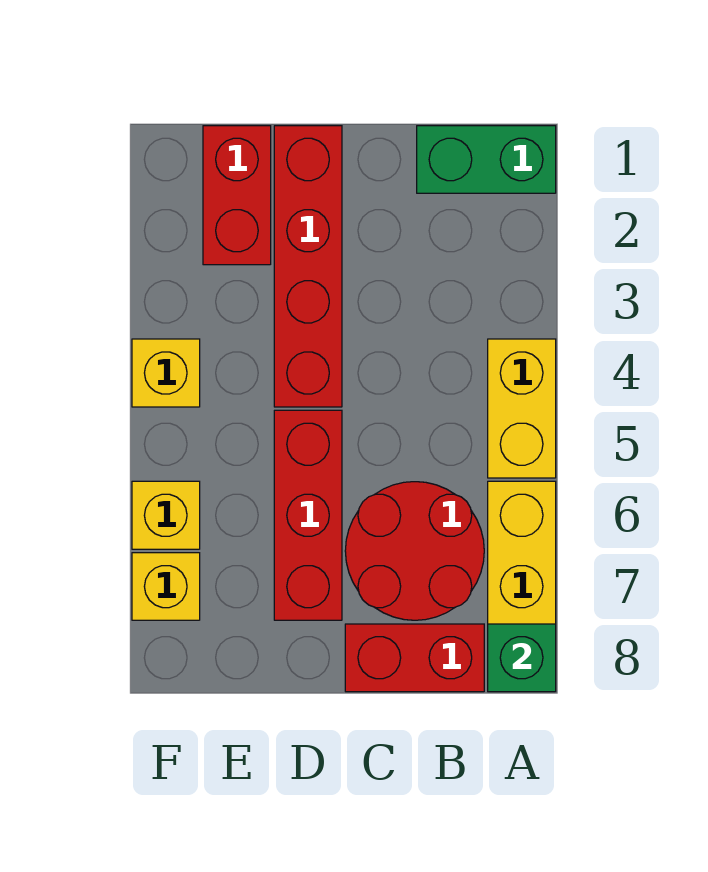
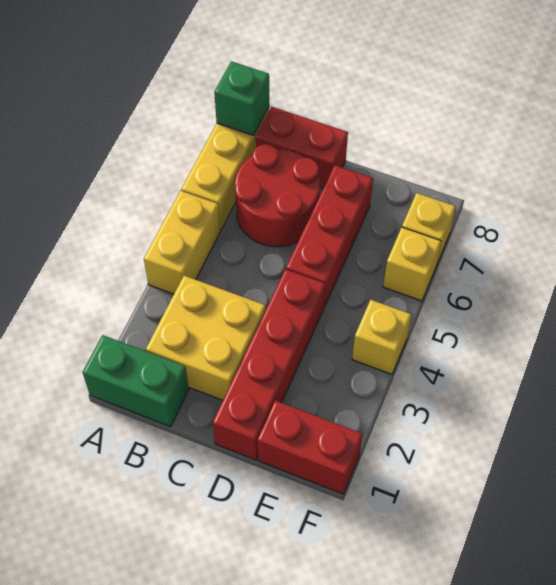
none -> yellow brick B2:C3 level 1
red brick E1:E2 level 1 -> red brick E1:F1 level 1

